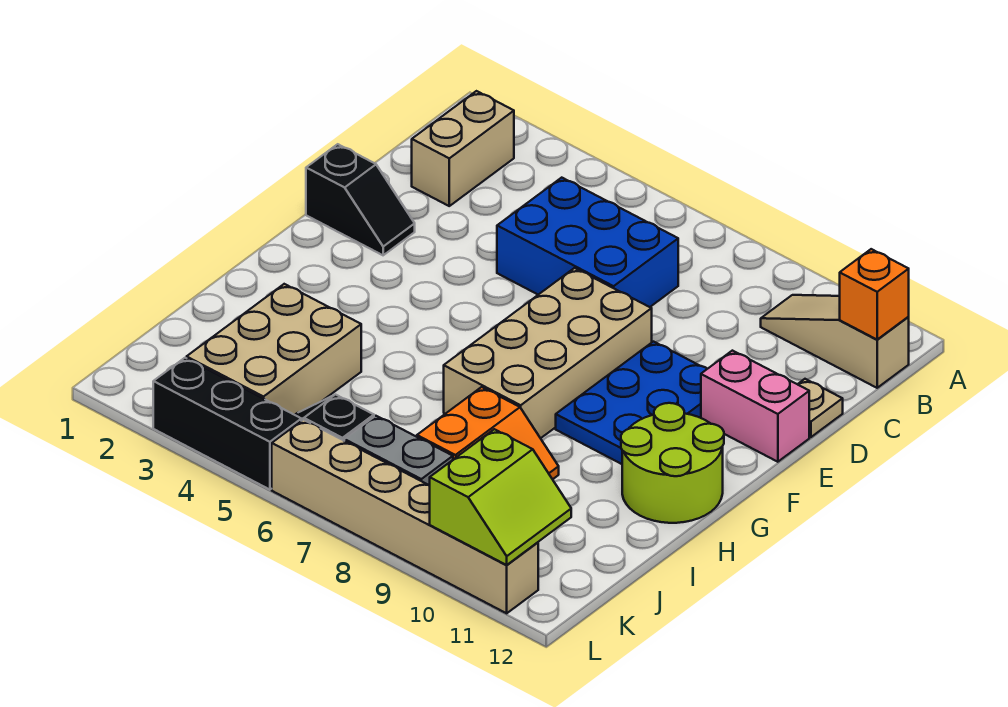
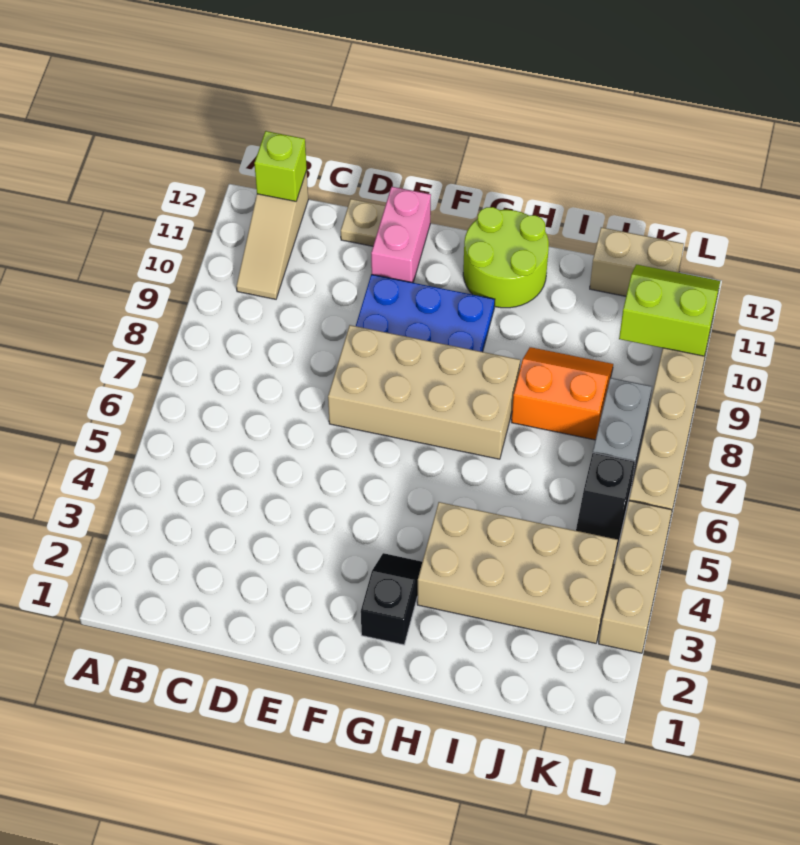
tan brick B2:C2 level 1 -> tan brick J12:K12 level 1
orange brick B12 level 2 -> lime brick B12 level 2
blue brick C5:D7 level 1 -> none
black slope E1:E2 level 1 top 1 -> black slope G2:G3 level 1 top 2
tan brick I3:K4 level 1 -> tan brick H3:K4 level 1
black brick L3:L5 level 1 -> tan brick L3:L5 level 1

